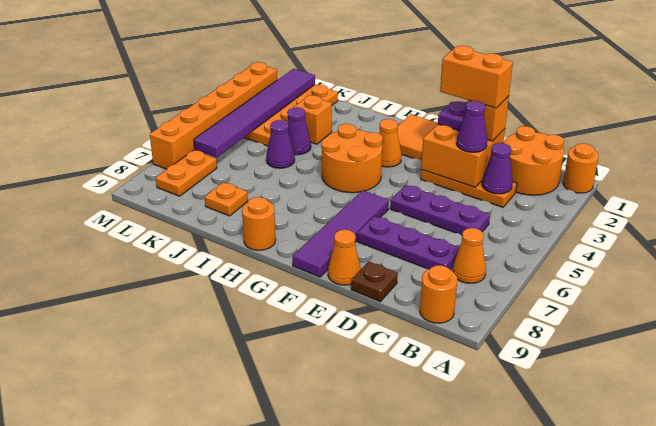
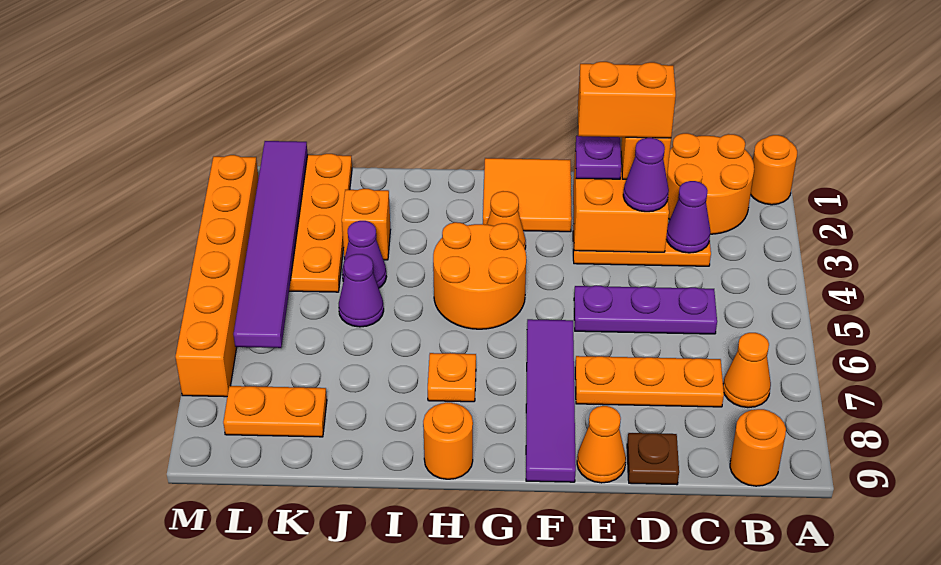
purple plate C7:E7 level 1 -> orange plate C7:E7 level 1
orange plate J8 level 1 -> orange plate H7 level 1
orange plate L7:L8 level 1 -> orange plate K8:L8 level 1

